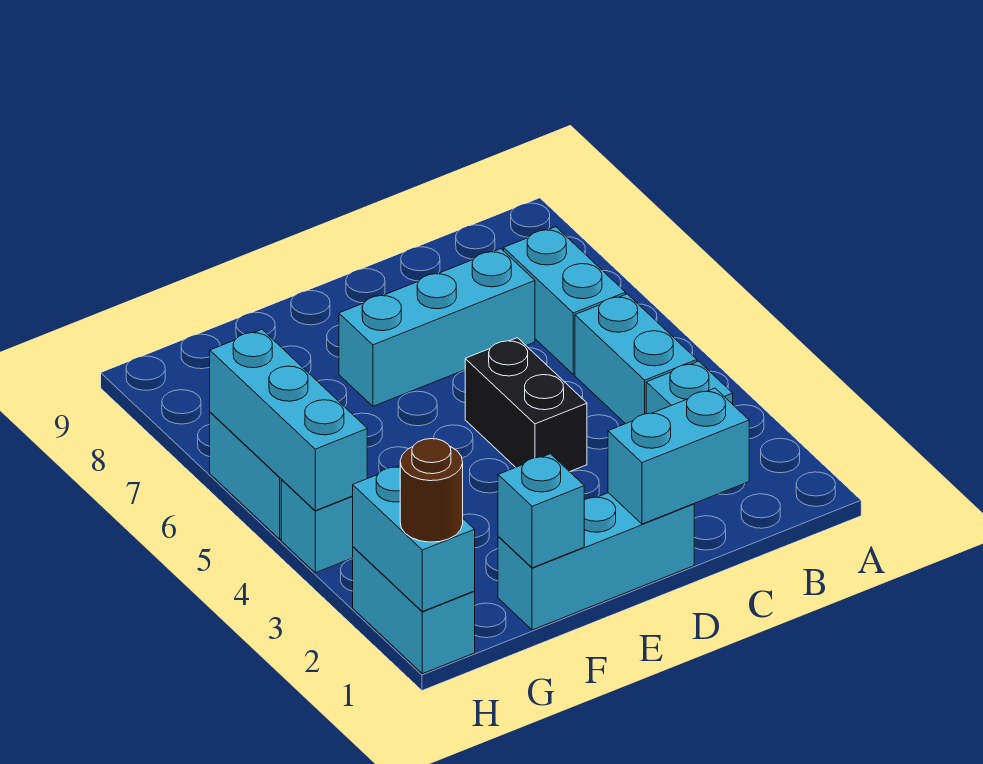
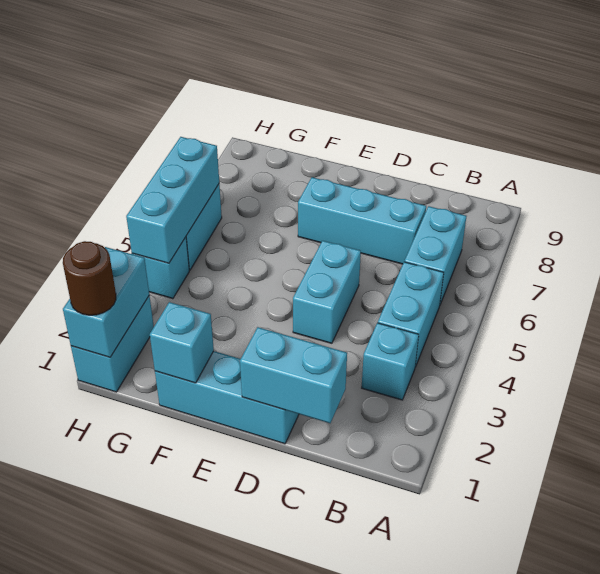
black brick D4:D5 level 1 -> cyan brick D4:D5 level 1

